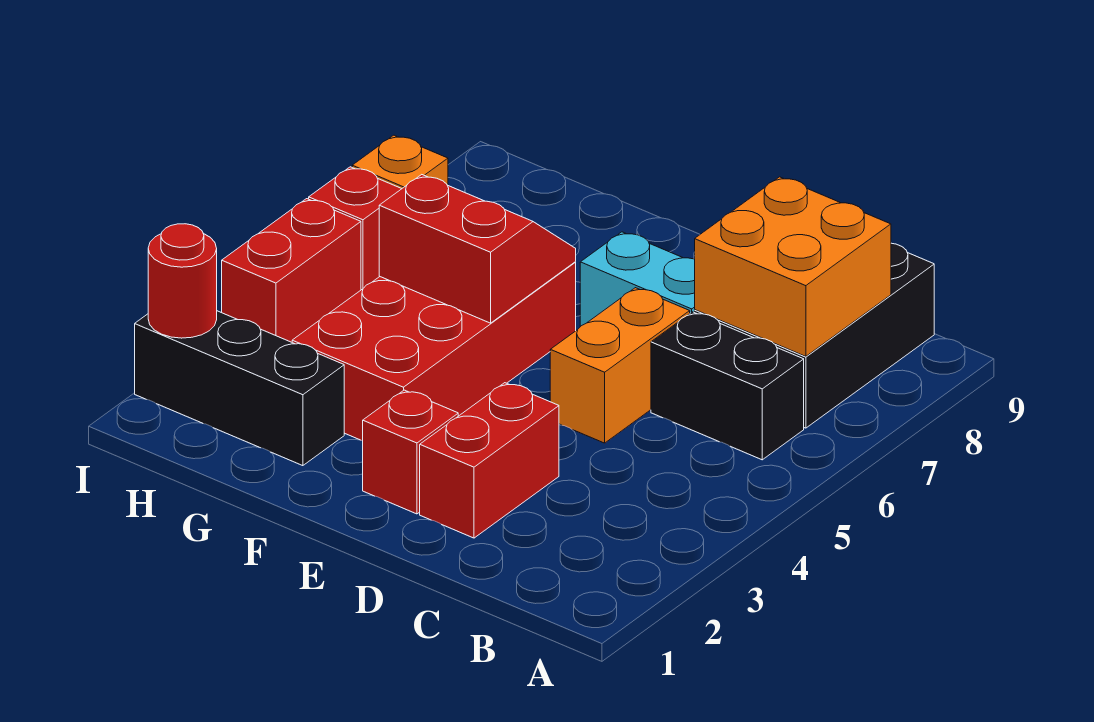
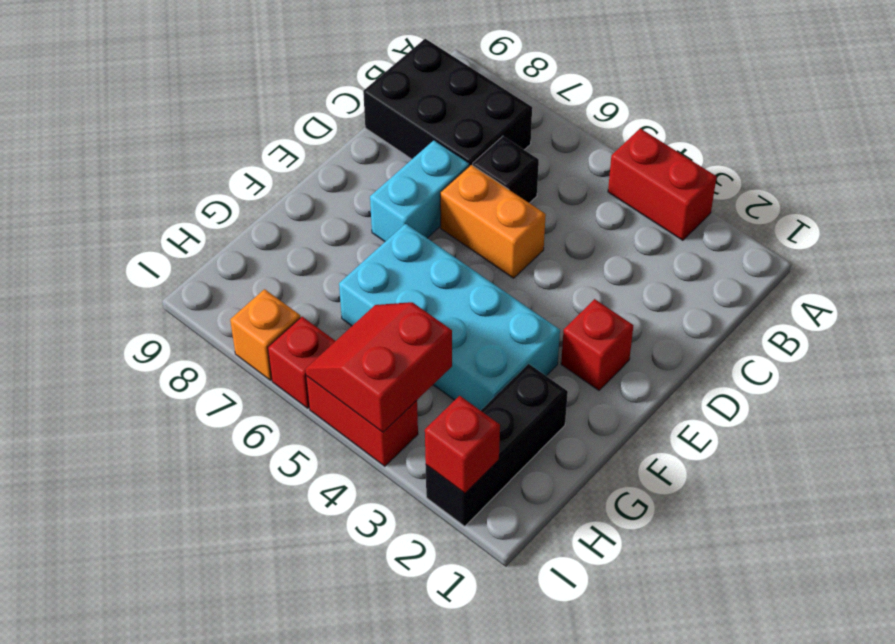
black brick B6:C6 level 1 -> black brick C6 level 1
orange brick B7:C8 level 2 -> none
red brick D2:D3 level 1 -> red brick A3:A4 level 1
red brick F3:G6 level 1 -> cyan brick F3:G6 level 1
red slope F5:G6 level 2 top 5 -> red slope H4:I5 level 2 top 4
red round brick I2 level 2 -> red brick I2 level 2

